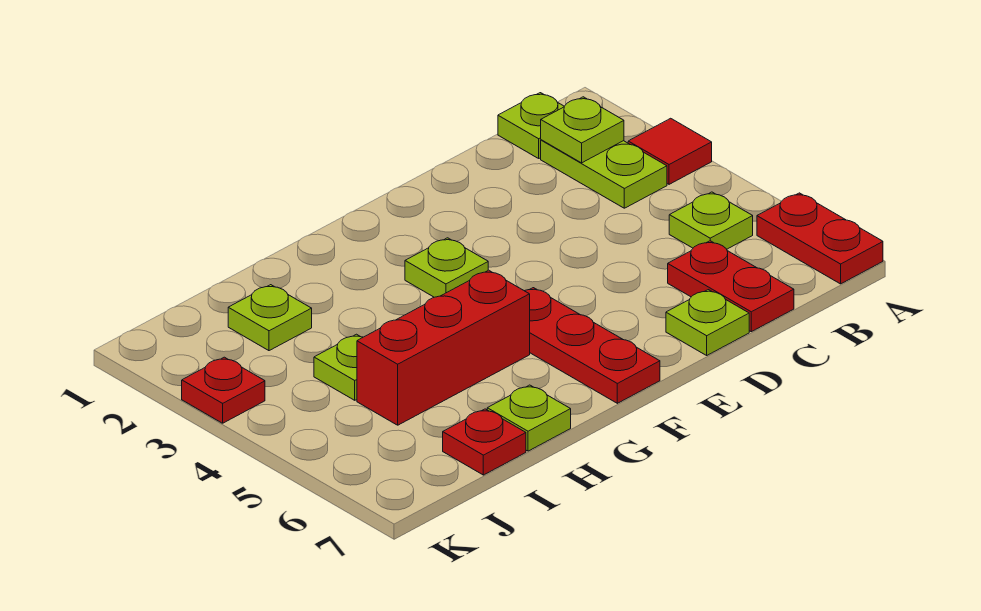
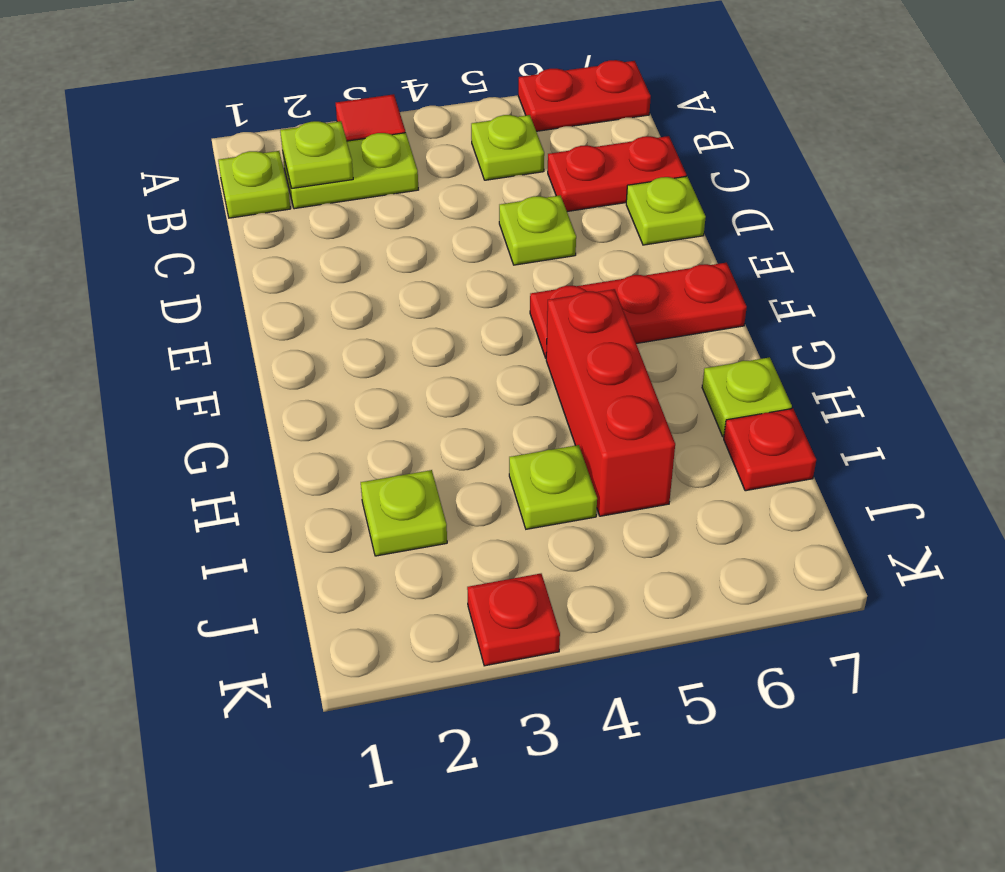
lime plate F3 level 1 -> lime plate D5 level 1

